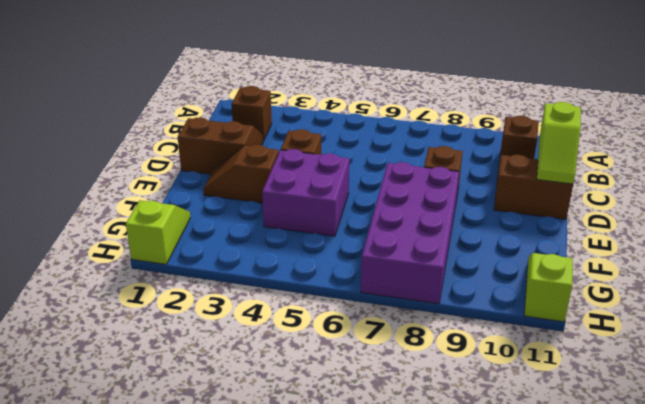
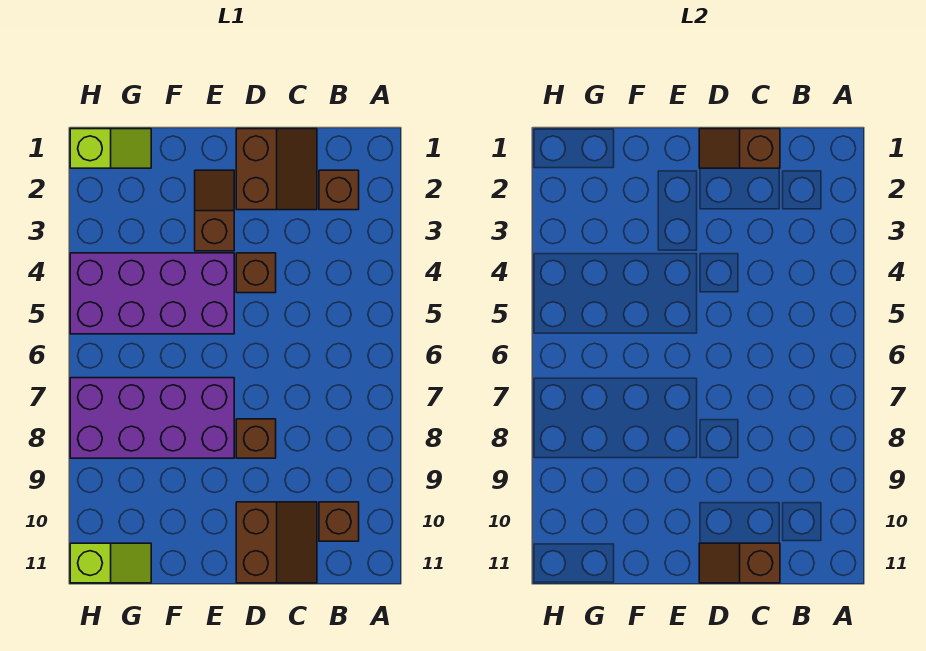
none -> brown slope C1:D1 level 2 top C
lime slope C11:D11 level 2 top C -> brown slope C11:D11 level 2 top C
purple brick E4:F5 level 1 -> purple brick E4:H5 level 1

